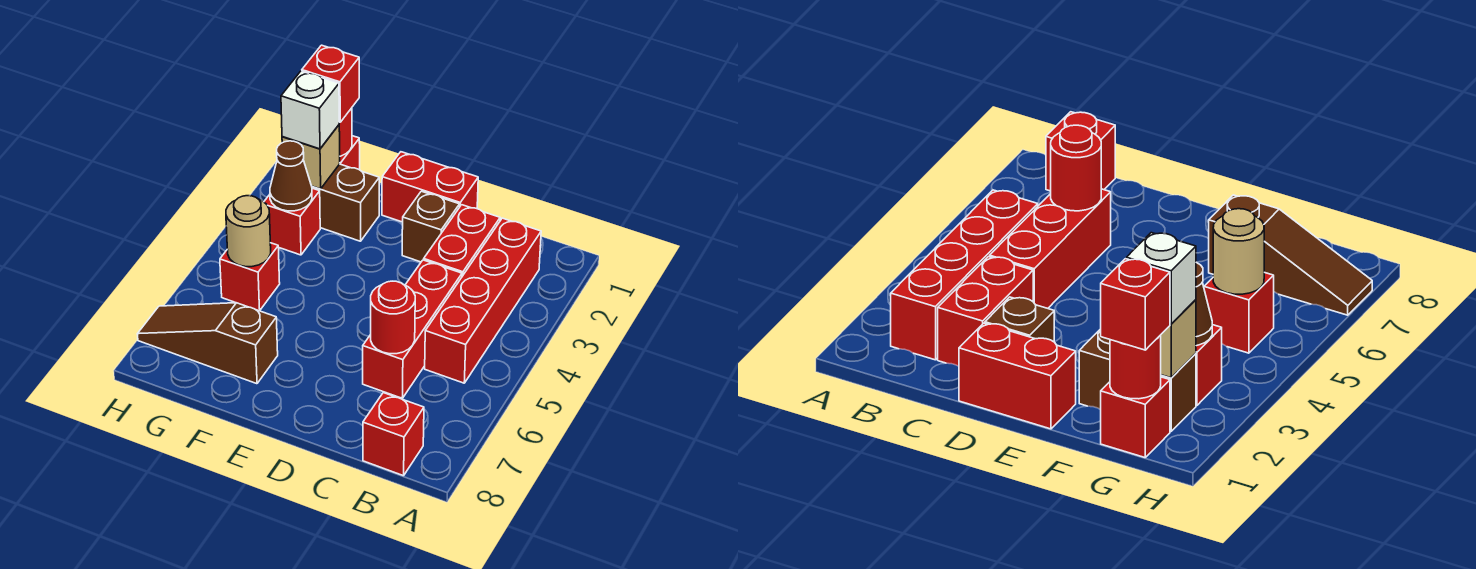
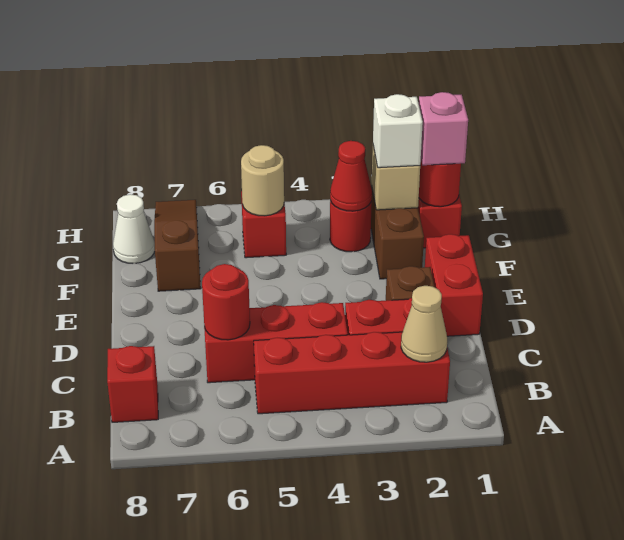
none -> tan cone B2 level 2
red brick G1 level 3 -> pink brick G1 level 3
red brick G3 level 1 -> red round brick G3 level 1
brown cone G3 level 2 -> red cone G3 level 2
none -> white cone G8 level 1

